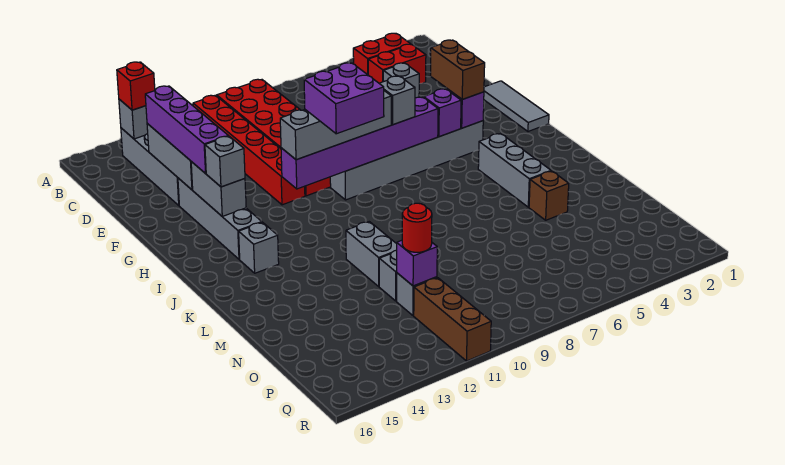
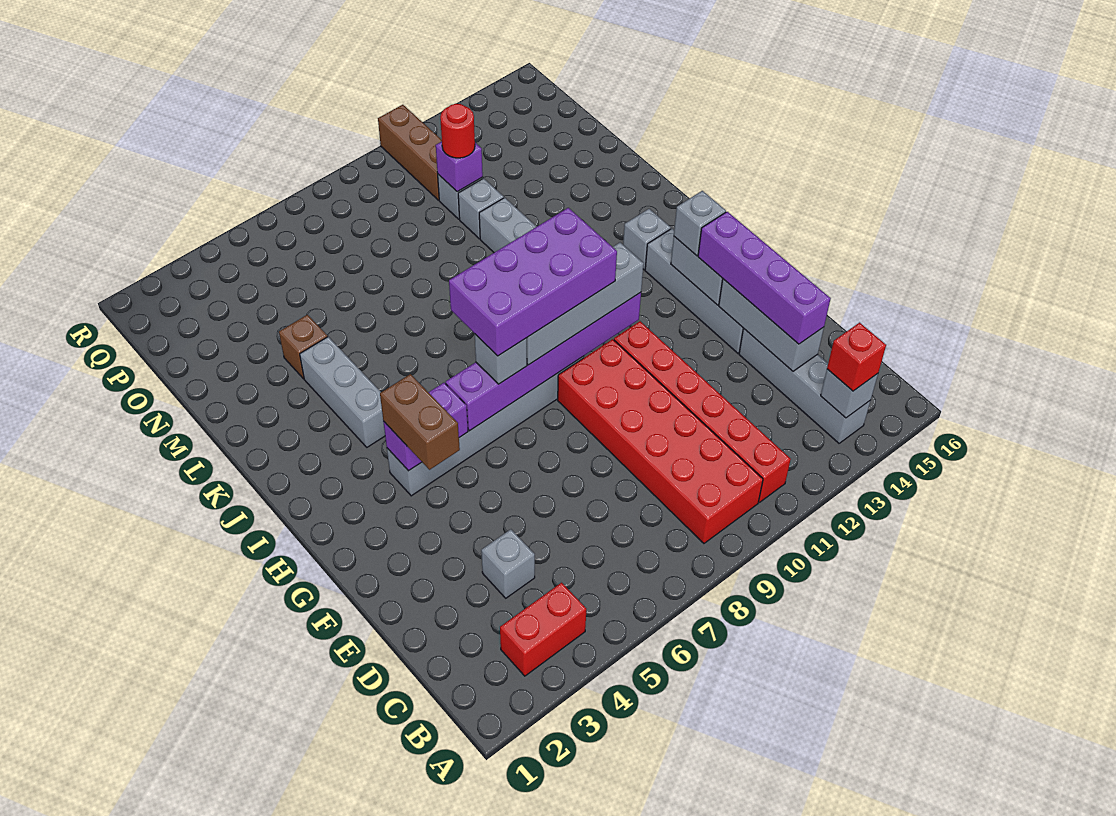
red brick C3:C4 level 1 -> none
grey tile F1:H1 level 1 -> none
purple brick H9:I10 level 4 -> purple brick H7:I10 level 4

